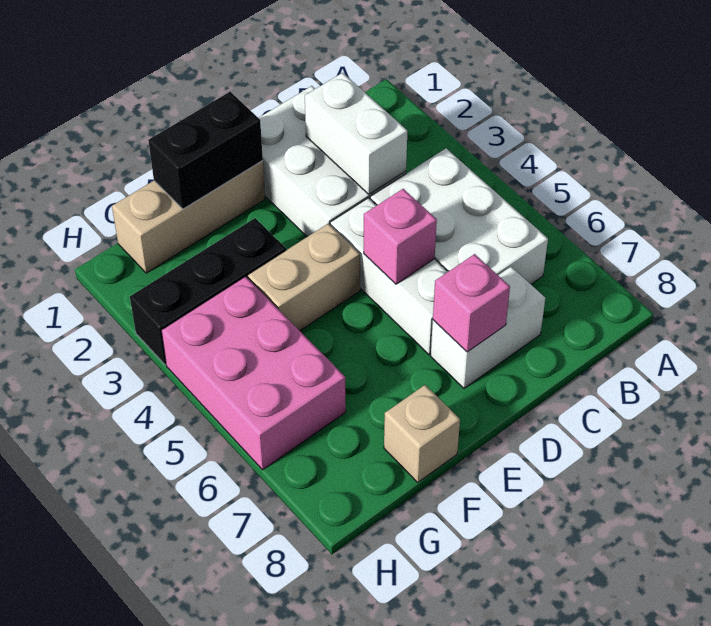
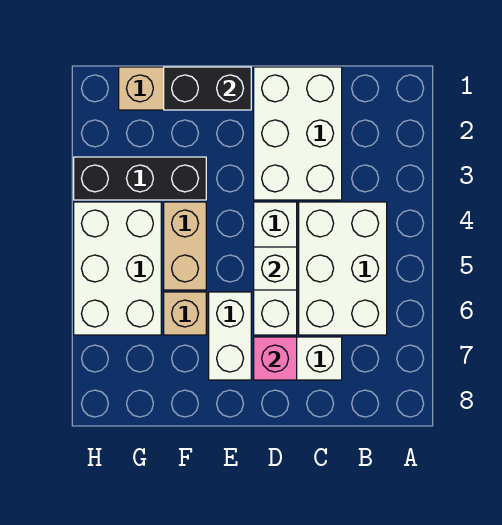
white brick C2:C3 level 2 -> white brick E6:E7 level 1
pink brick D5 level 2 -> white brick D5 level 2
tan brick E4:F4 level 1 -> tan brick F4:F5 level 1
tan brick F8 level 1 -> tan brick F6 level 1
pink brick G4:H6 level 1 -> white brick G4:H6 level 1

